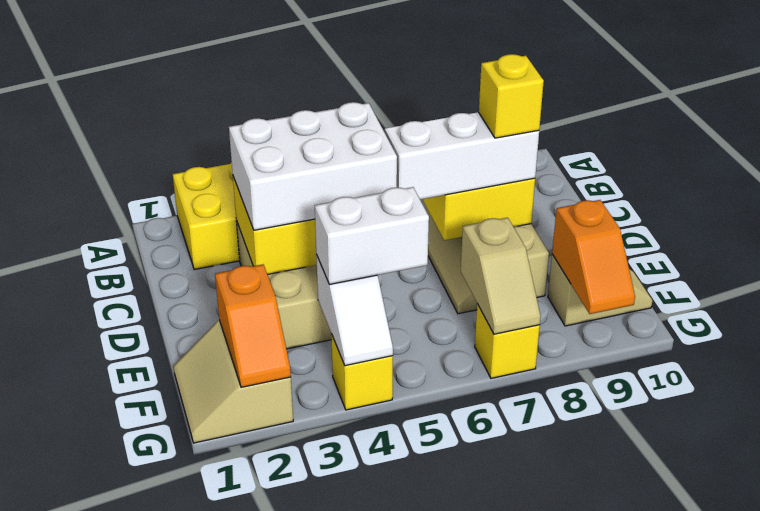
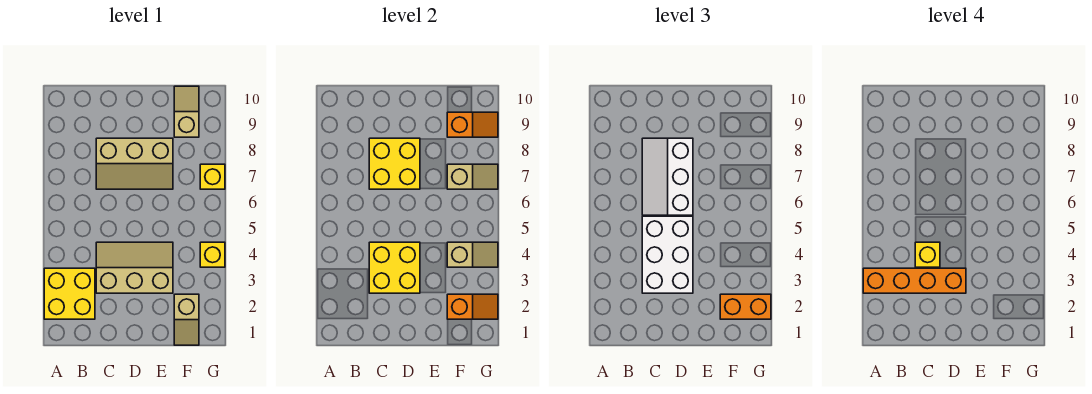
none -> orange brick A3:D3 level 4
yellow brick D8 level 4 -> yellow brick C4 level 4
tan slope F1:G2 level 1 top 2 -> tan slope F1:F2 level 1 top 2
none -> orange brick F2:G2 level 3
white slope F4:G4 level 2 top F -> tan slope F4:G4 level 2 top F
white brick F4:F5 level 3 -> none

